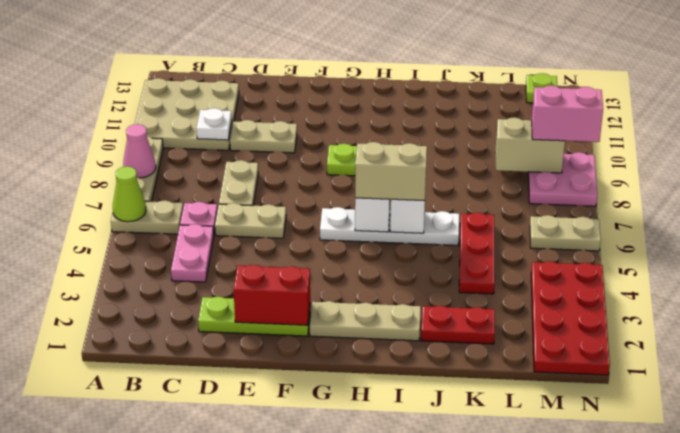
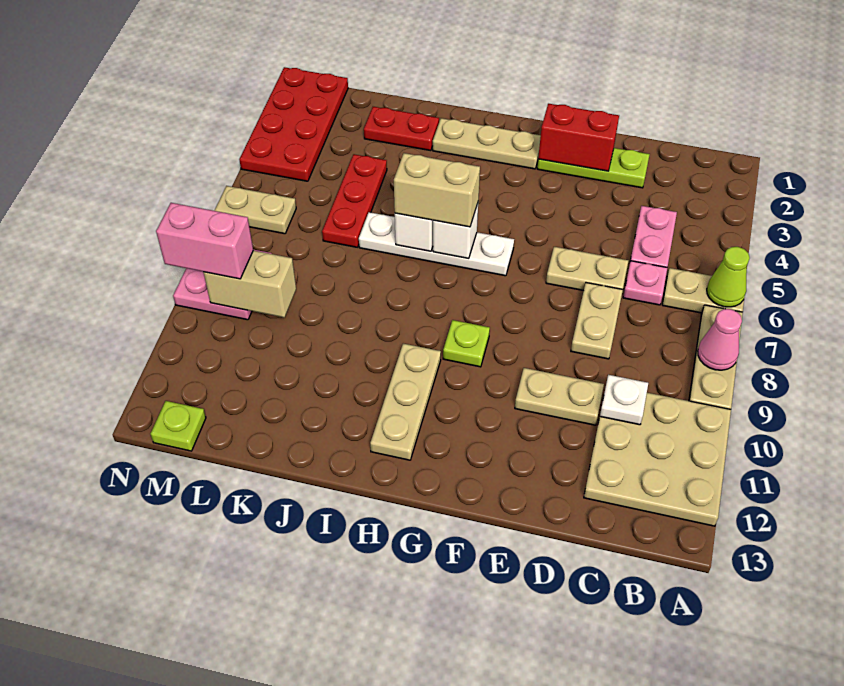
none -> tan plate H10:H12 level 1

